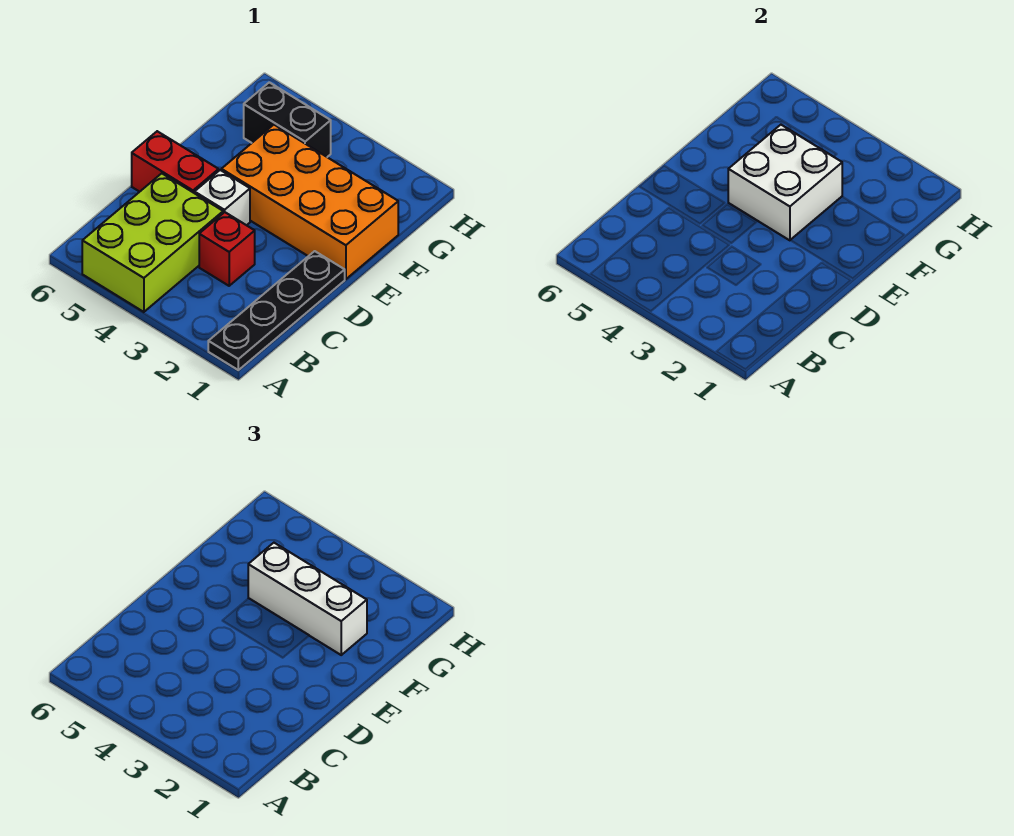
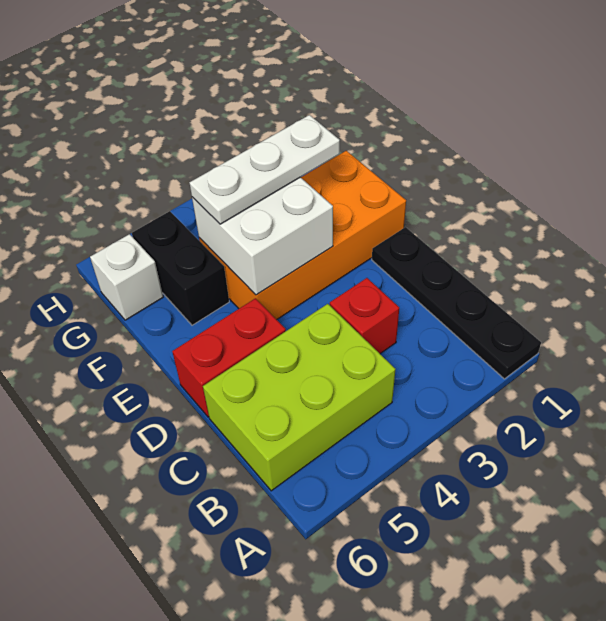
lime brick A4:C5 level 1 -> lime brick B4:C6 level 1
white brick D4 level 1 -> white brick G6 level 1
white brick F2:F4 level 3 -> white plate F2:F4 level 3
black brick G4:G5 level 1 -> black brick F5:G5 level 1

